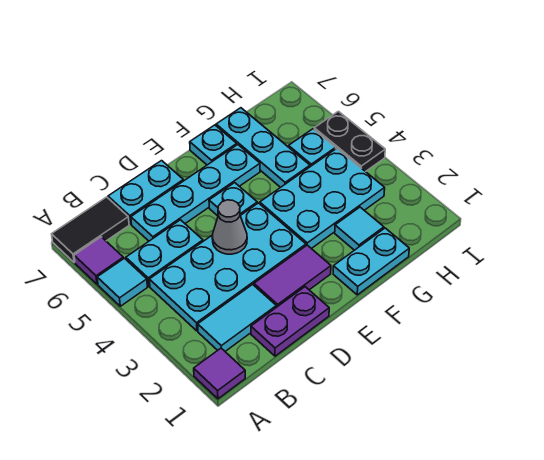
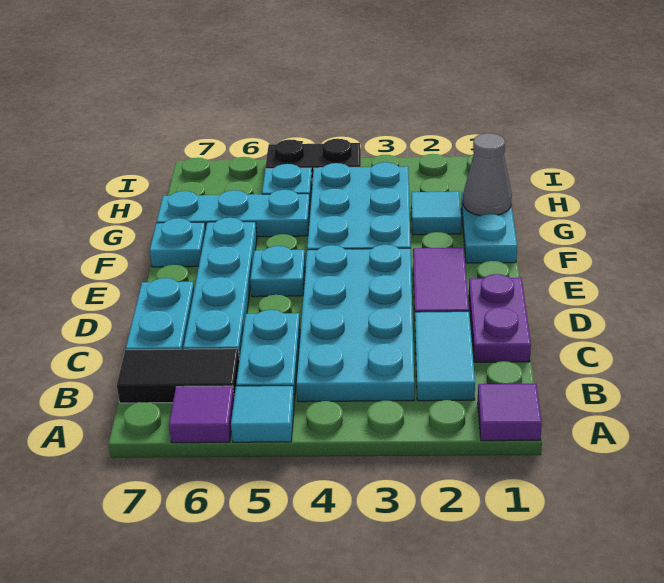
black tile A7:B7 level 1 -> black tile B6:B7 level 1
grey cone D4 level 2 -> grey cone G1 level 2

